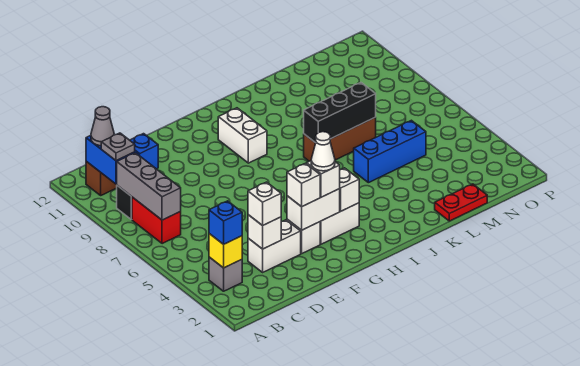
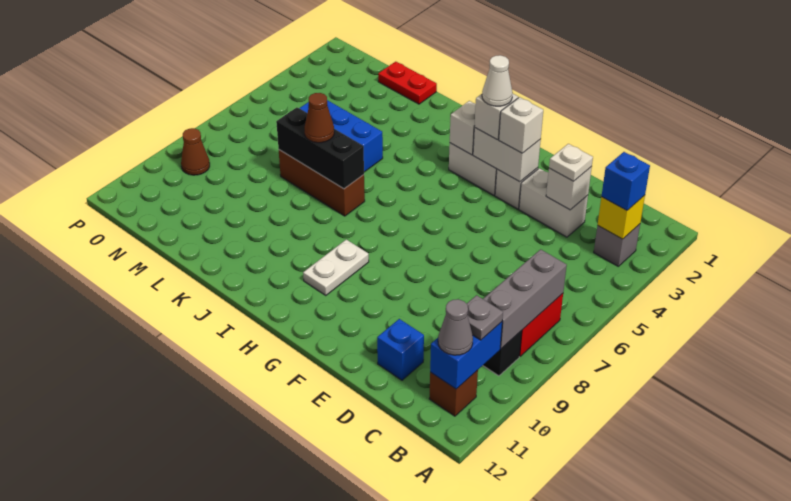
white brick D3 level 3 -> white plate D3 level 3
white brick H9:H10 level 1 -> white plate H9:H10 level 1
none -> brown cone K7 level 3
none -> brown cone O9 level 1

